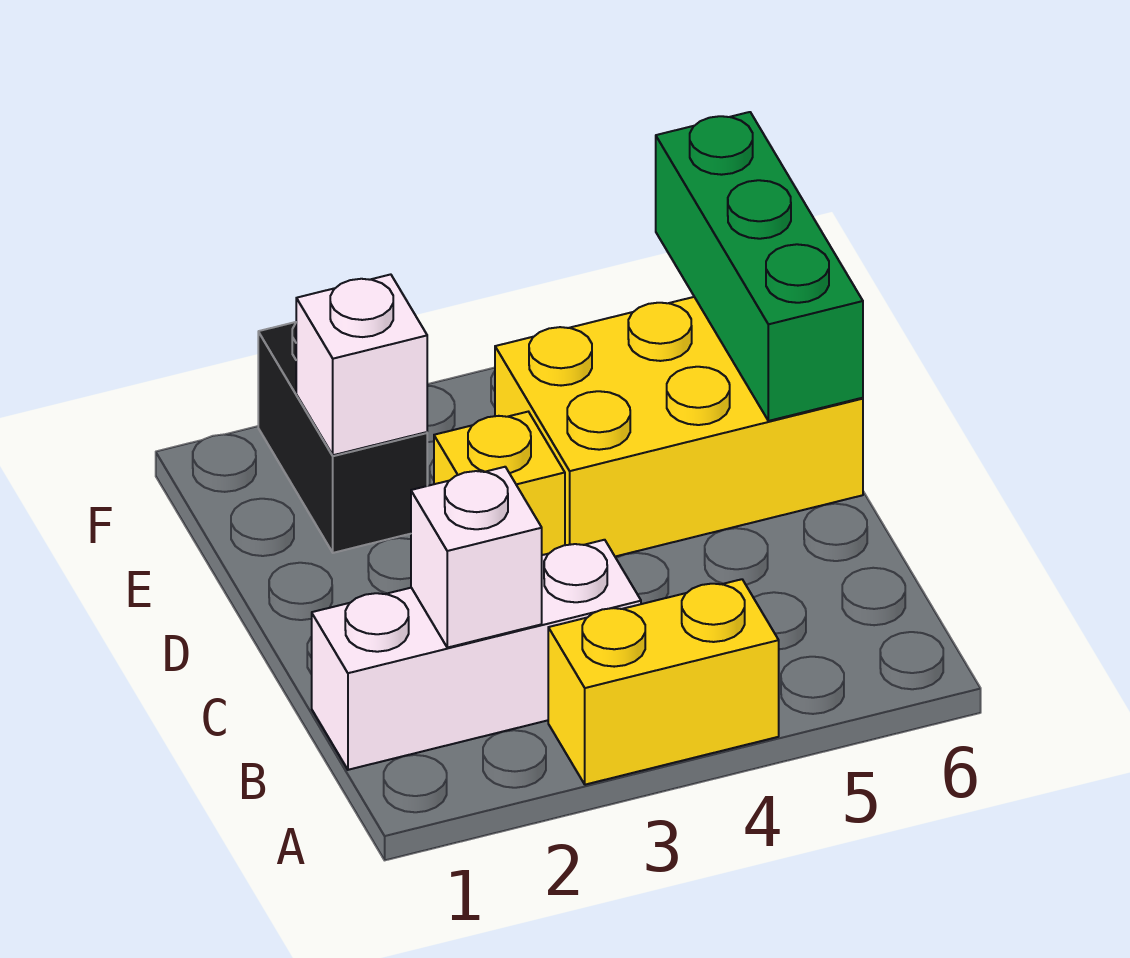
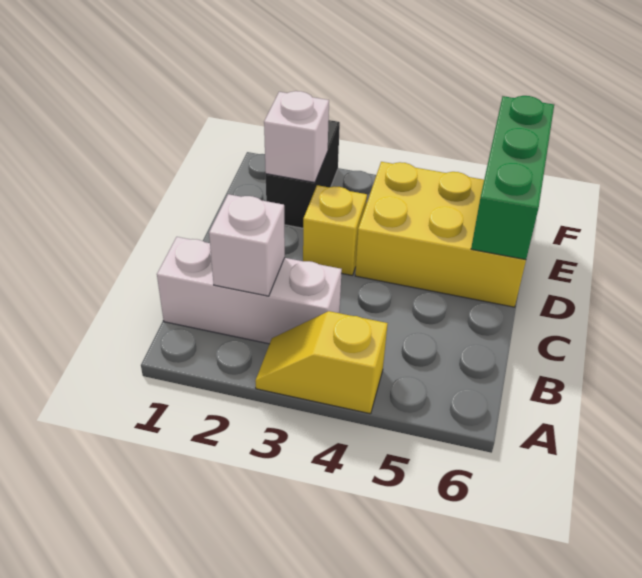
yellow brick A3:A4 level 1 -> yellow slope A3:A4 level 1 top 4

